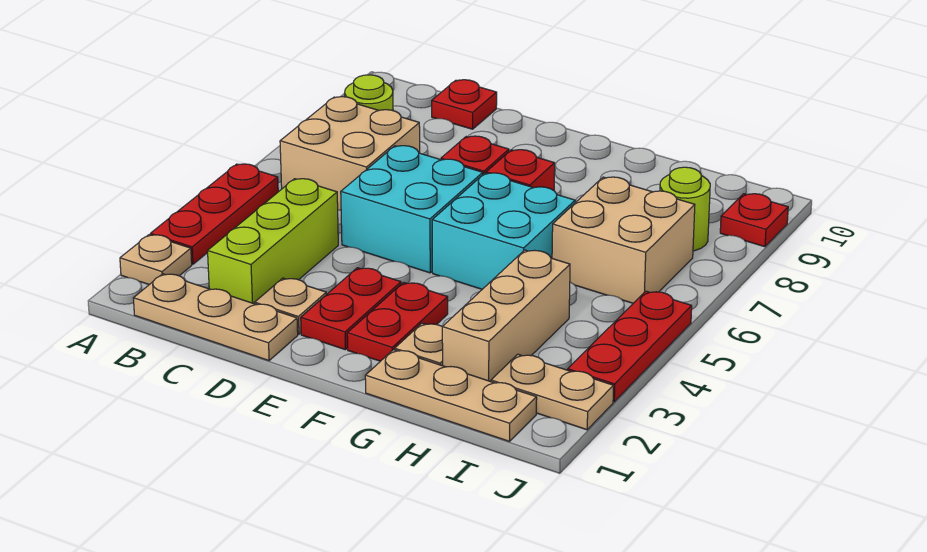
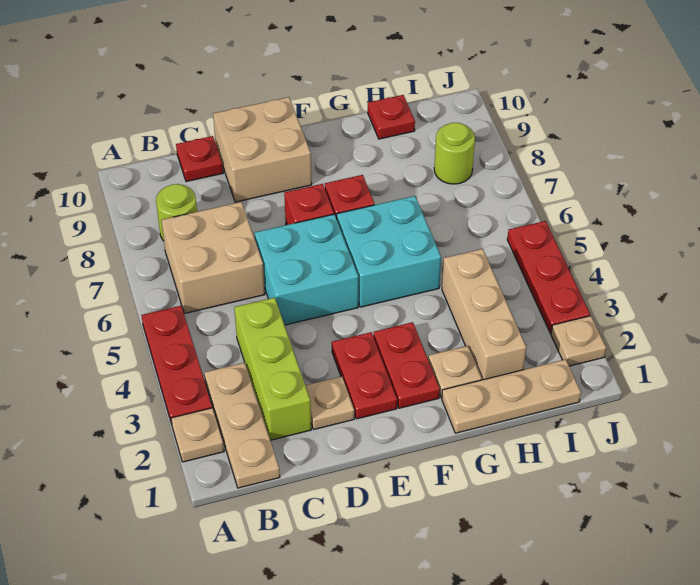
tan plate B1:D1 level 1 -> tan plate B1:B3 level 1
tan brick H6:I7 level 1 -> tan brick D9:E10 level 1
tan plate I2:J2 level 1 -> tan plate J2 level 1
red plate J9 level 1 -> red plate H10 level 1

